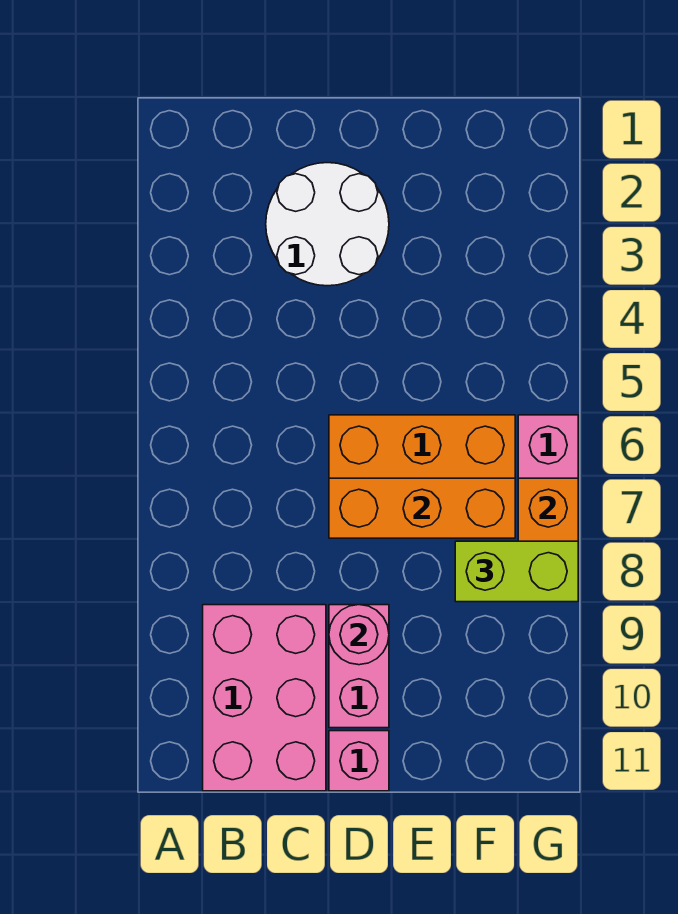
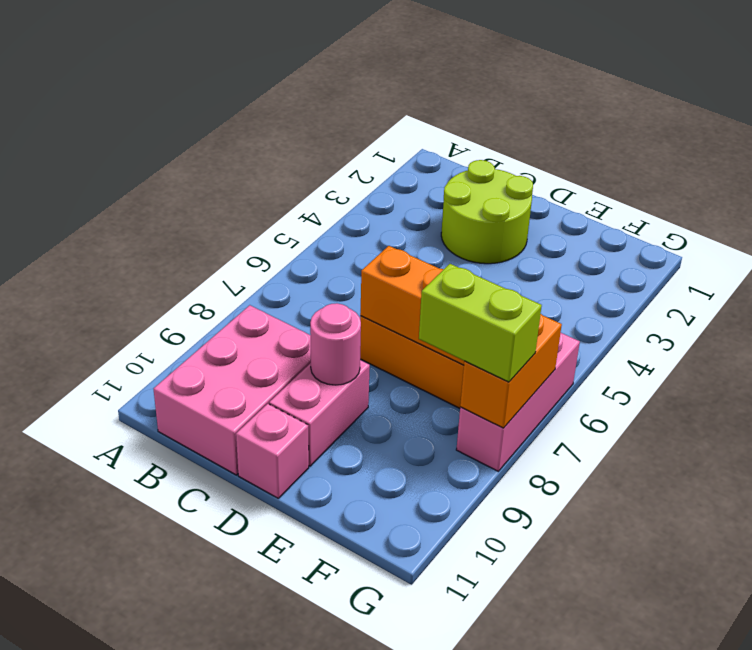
white round brick C2:D3 level 1 -> lime round brick C2:D3 level 1

